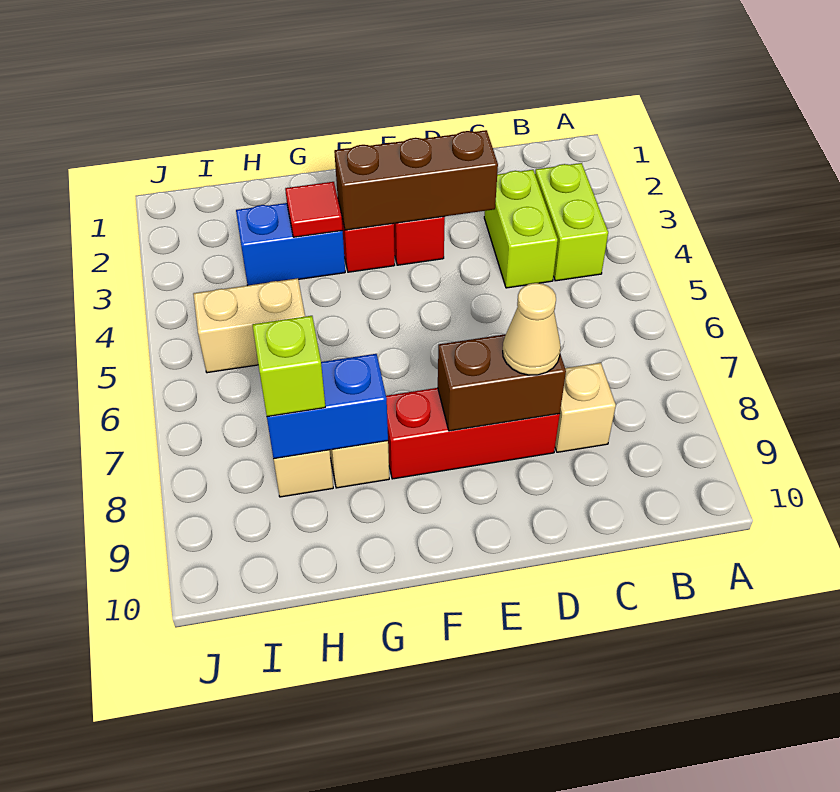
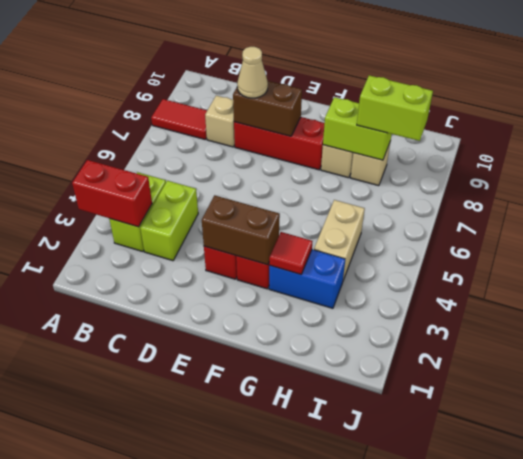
none -> red brick A3:B3 level 2
none -> red tile A8:B8 level 1
brown brick D3:F3 level 2 -> brown brick E3:F3 level 2
blue brick G8:H8 level 2 -> lime brick G8:H8 level 2
tan brick H5:I5 level 1 -> tan brick H4:H5 level 1
lime brick H8 level 3 -> lime brick H8:I8 level 3

